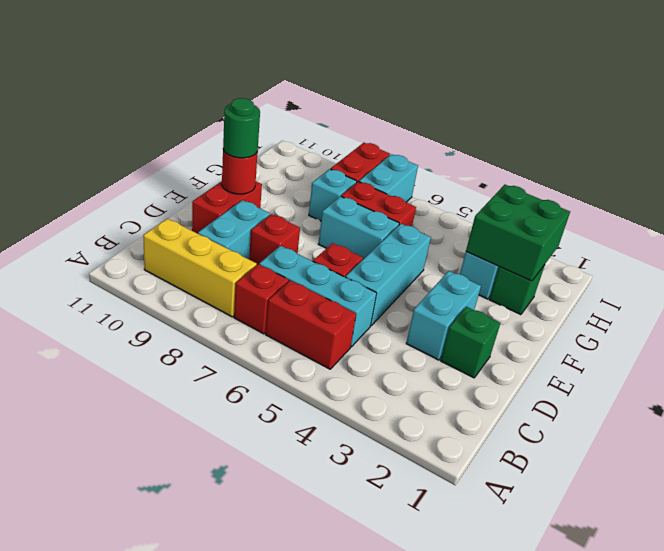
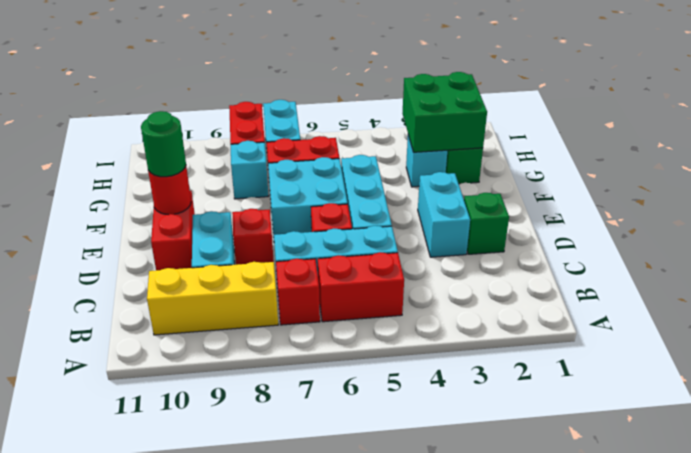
cyan brick F6:F7 level 1 -> cyan brick E6:F7 level 1

